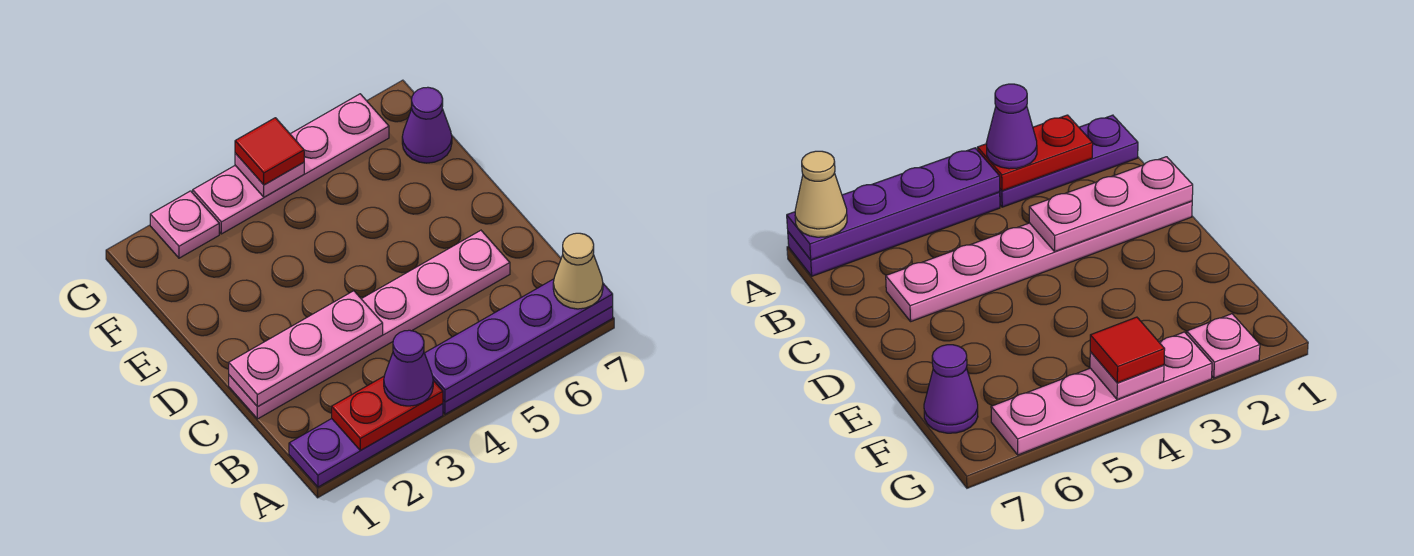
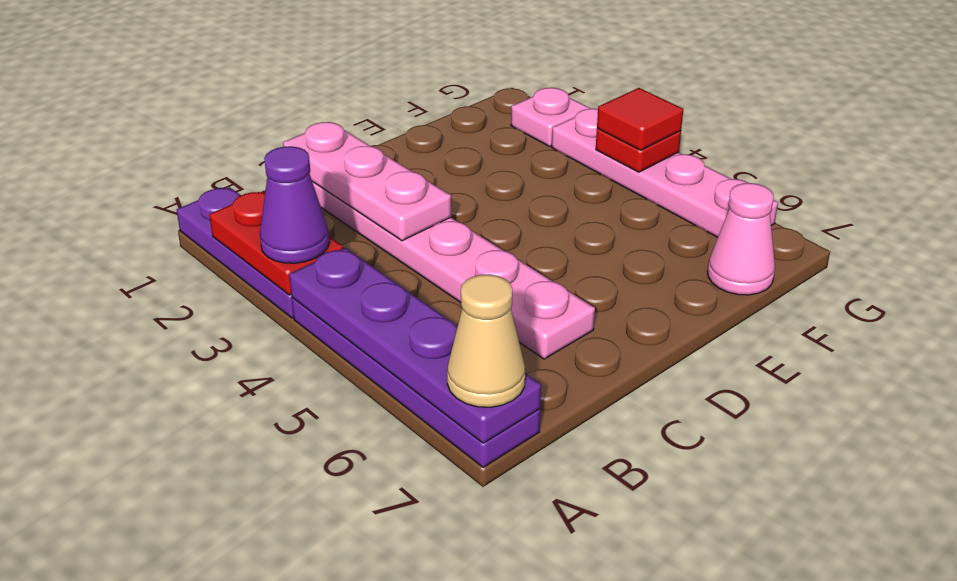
purple cone F7 level 1 -> pink cone F7 level 1
pink plate G4 level 2 -> red plate G4 level 2

